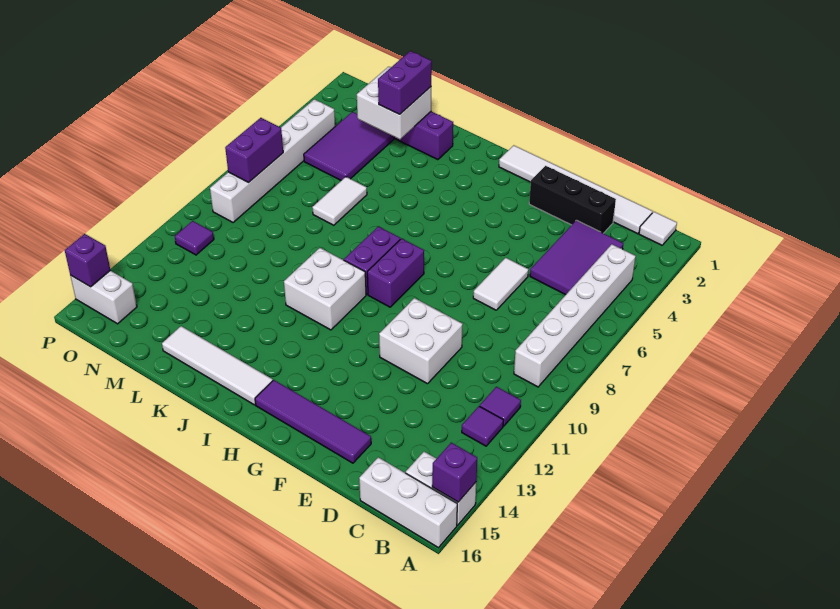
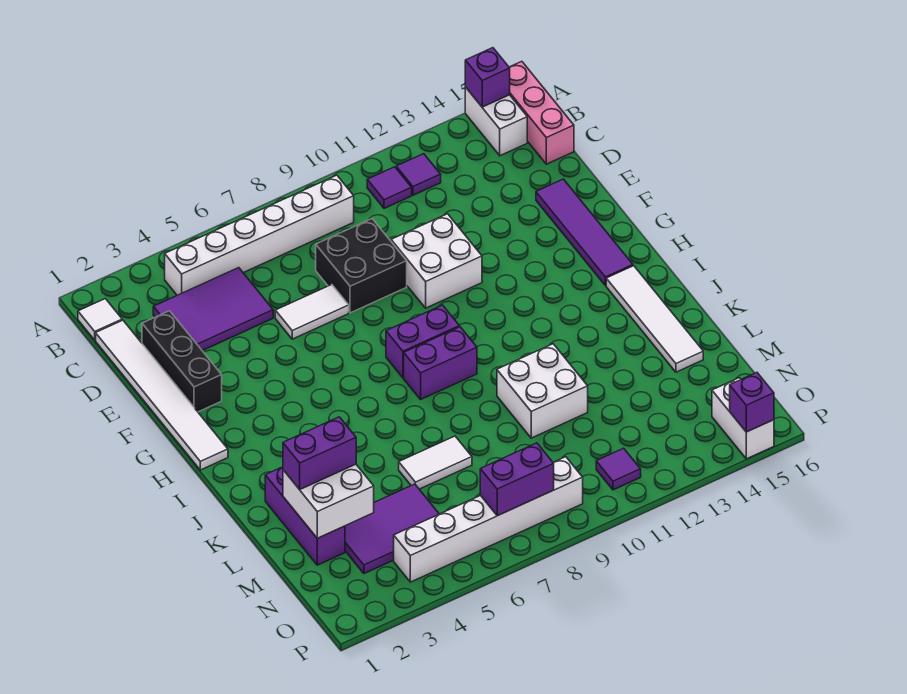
white brick A16:C16 level 1 -> pink brick A16:C16 level 1
none -> black brick D8:E9 level 1
white brick I10:J11 level 1 -> white brick K10:L11 level 1

